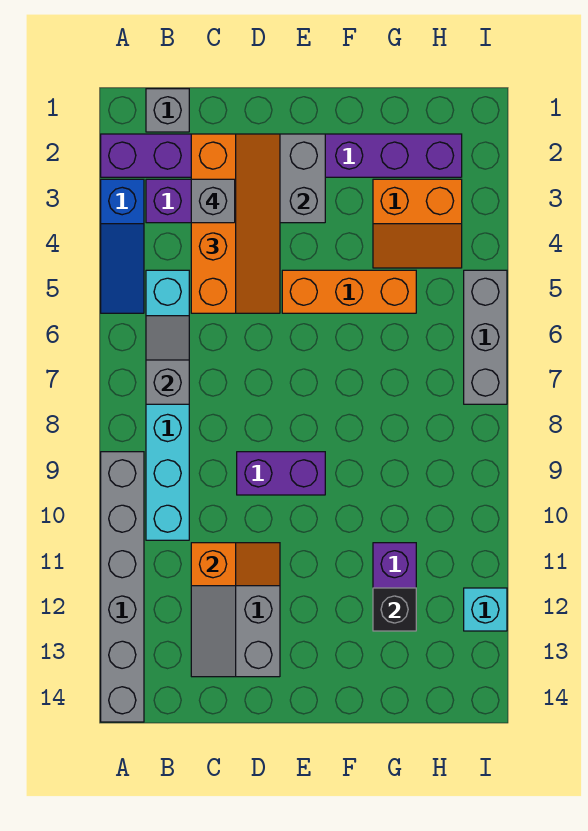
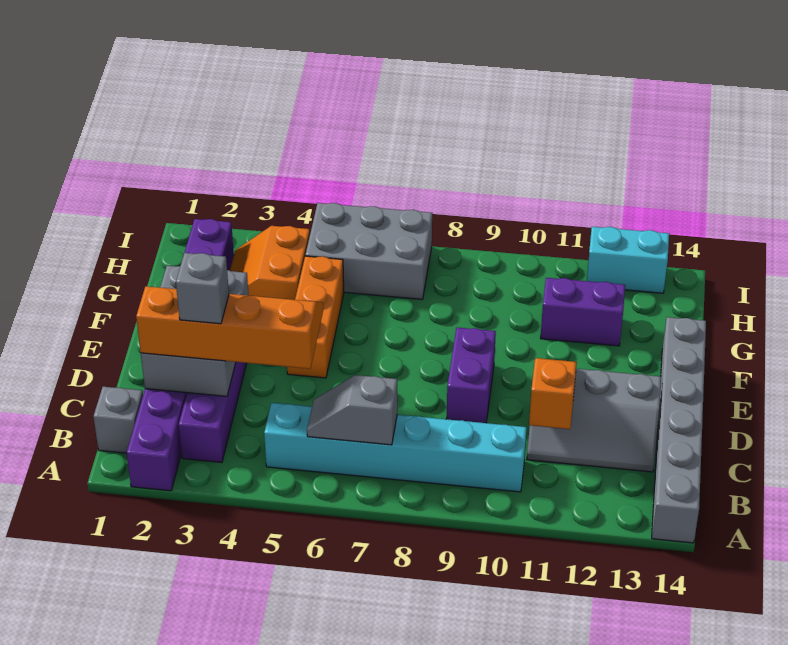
blue slope A3:A5 level 1 top 3 -> none
grey brick A9:A14 level 1 -> grey brick A14:F14 level 1
orange slope G3:H4 level 1 top 3 -> orange slope G3:H4 level 1 top 4
black brick G12 level 2 -> none
grey brick I5:I7 level 1 -> grey brick H5:I7 level 1
cyan brick I12 level 1 -> cyan brick I12:I13 level 1

